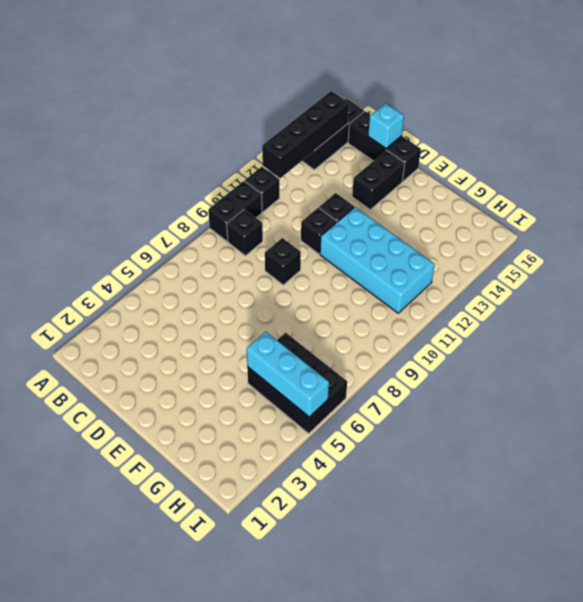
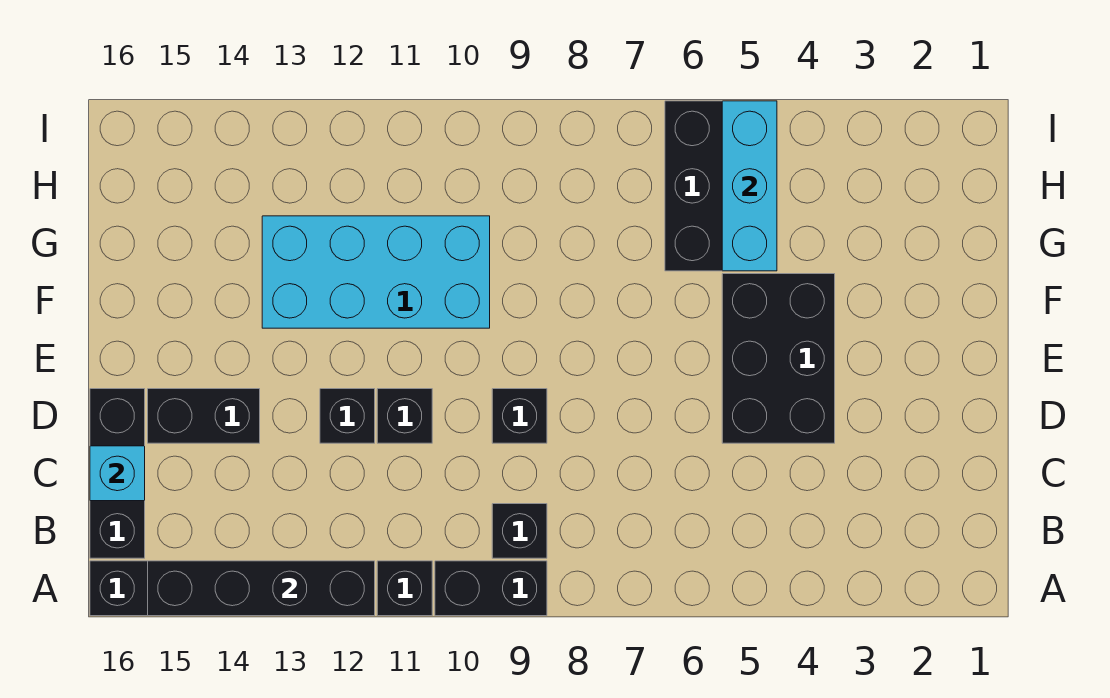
none -> black brick D4:F5 level 1
cyan brick E11:H12 level 1 -> cyan brick F10:G13 level 1

